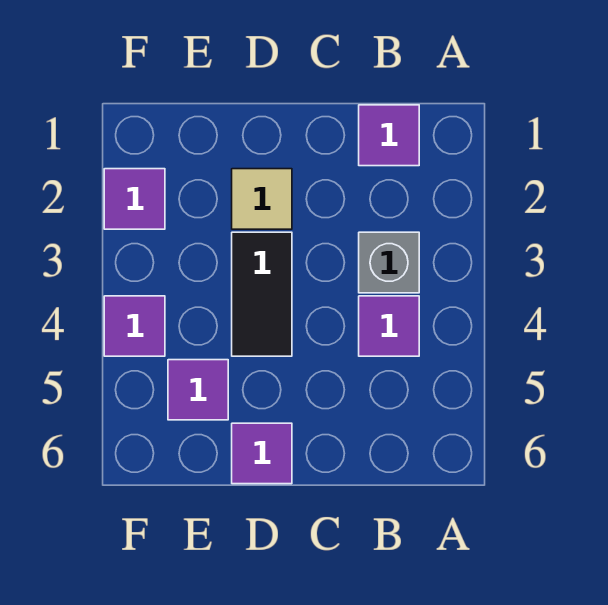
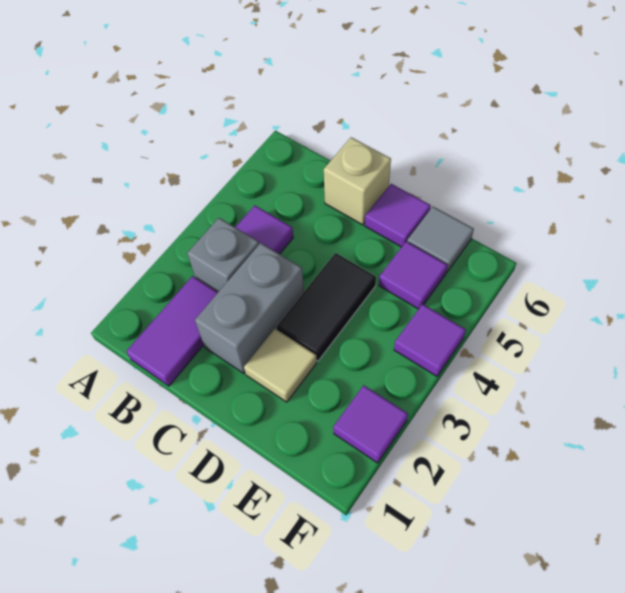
purple tile B1 level 1 -> purple tile B1:B2 level 1
none -> grey brick C2:C3 level 1
none -> tan brick C6 level 1
none -> grey tile E6 level 1

